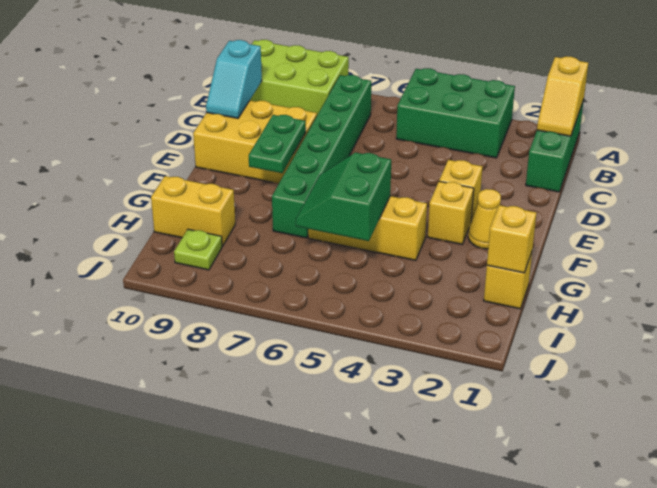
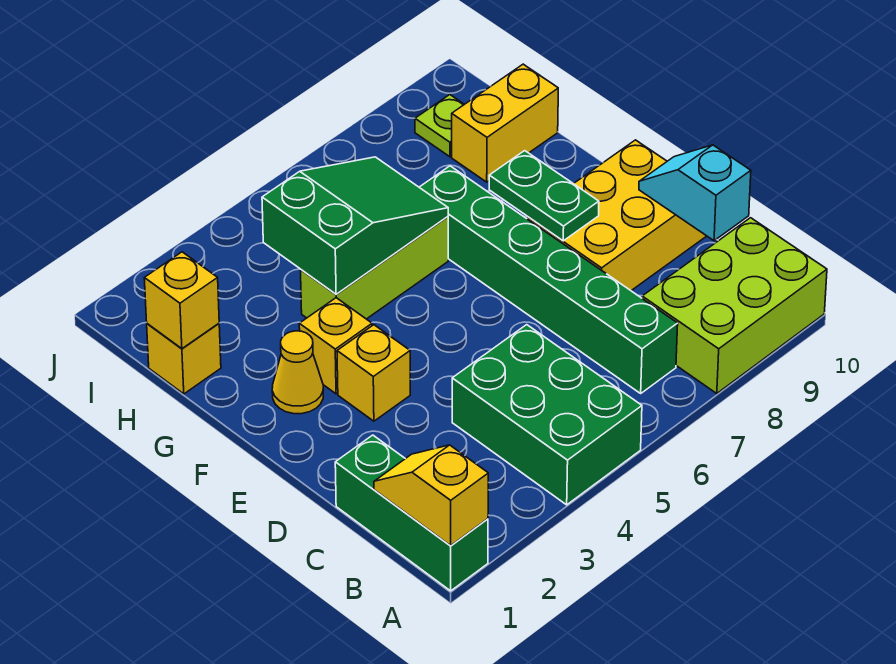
green brick A3:B5 level 1 -> green brick A4:C5 level 1
yellow brick G4:G6 level 1 -> lime brick G4:G6 level 1
green slope G5:H6 level 2 top 5 -> green slope G4:H6 level 2 top 4

